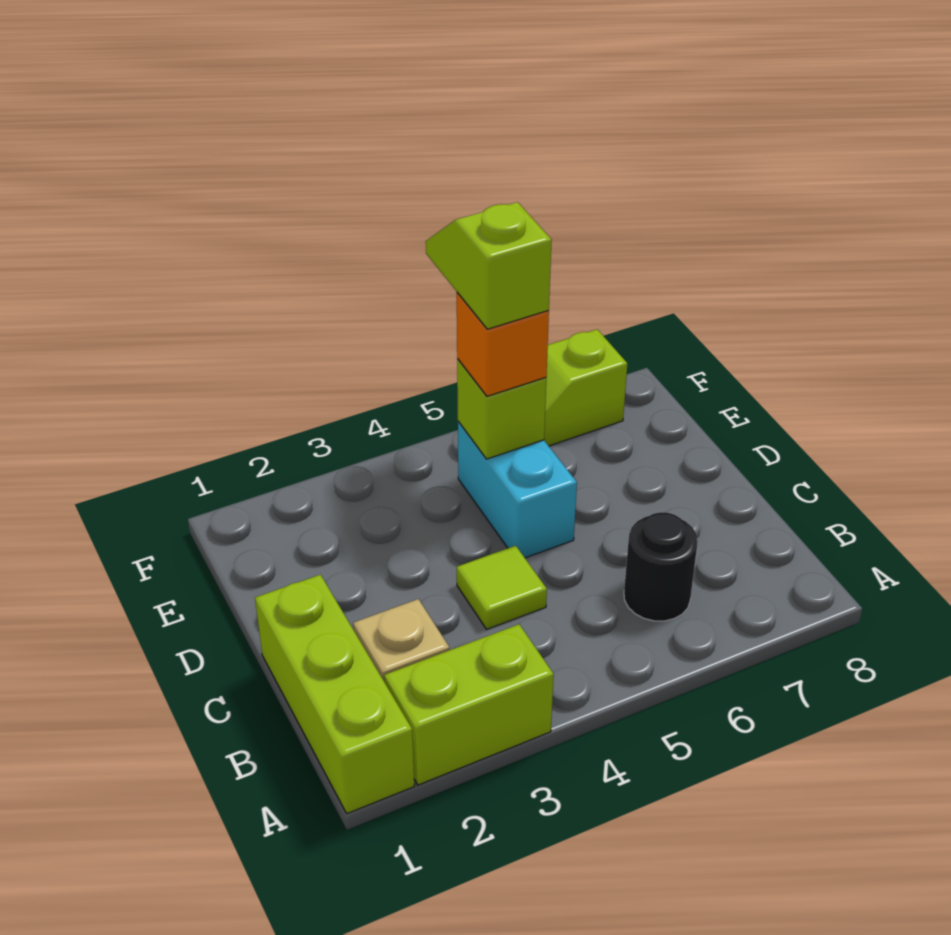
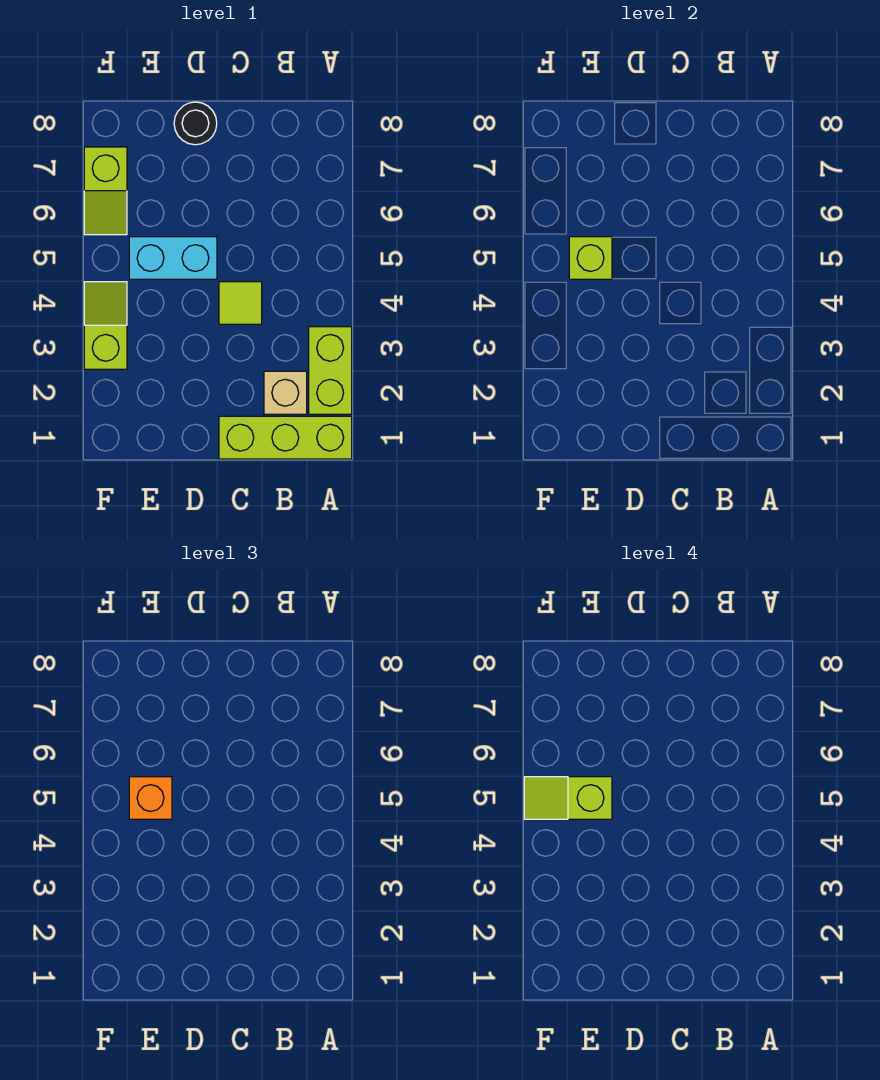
black round brick B6 level 1 -> black round brick D8 level 1
none -> lime slope F3:F4 level 1 top 3

